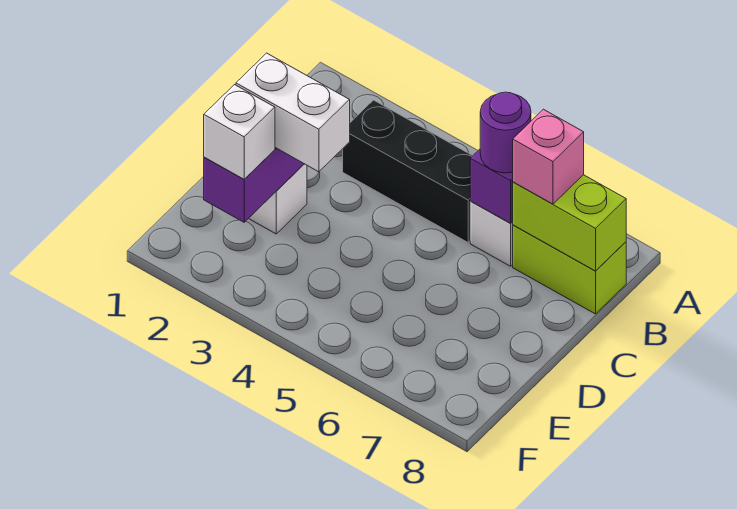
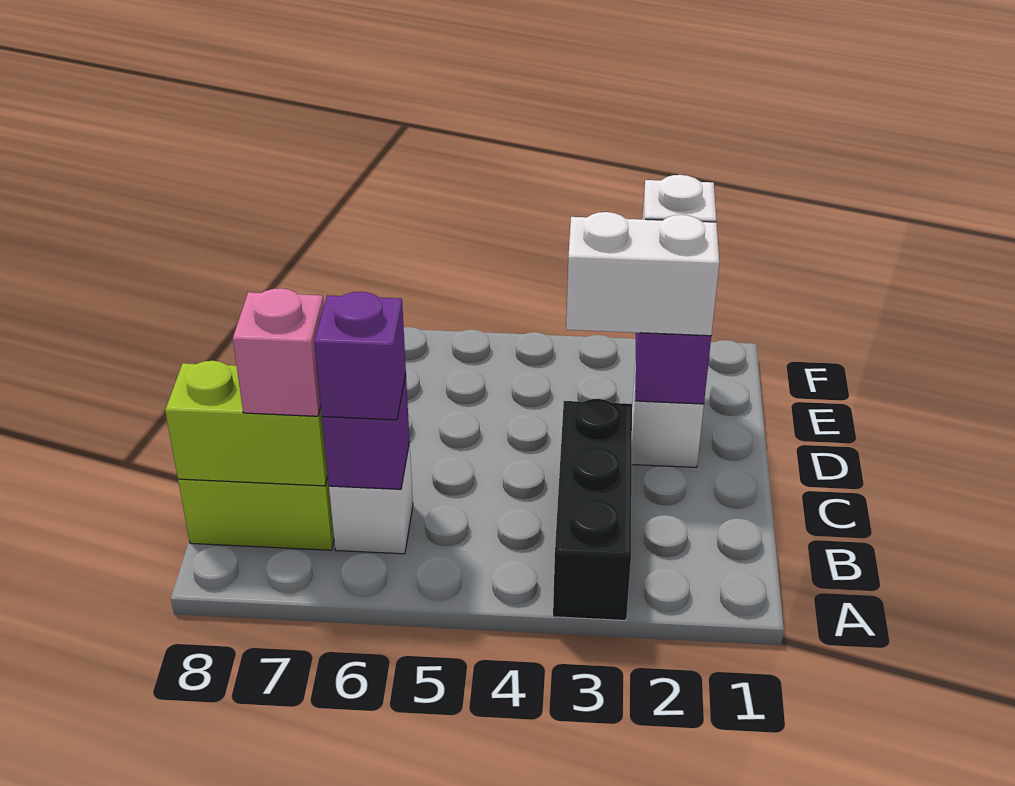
black brick B3:B5 level 1 -> black brick A3:C3 level 1
purple round brick B6 level 3 -> purple brick B6 level 3

